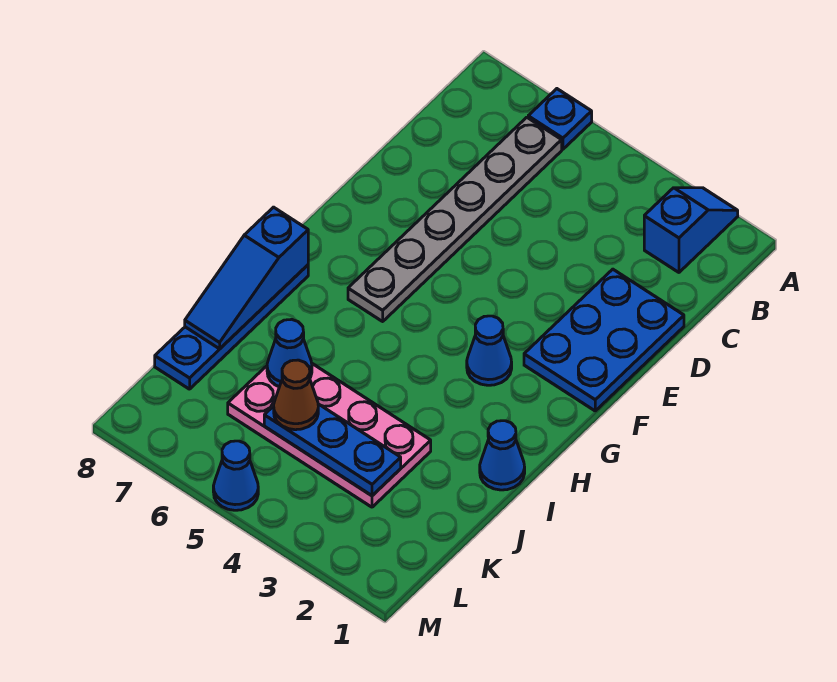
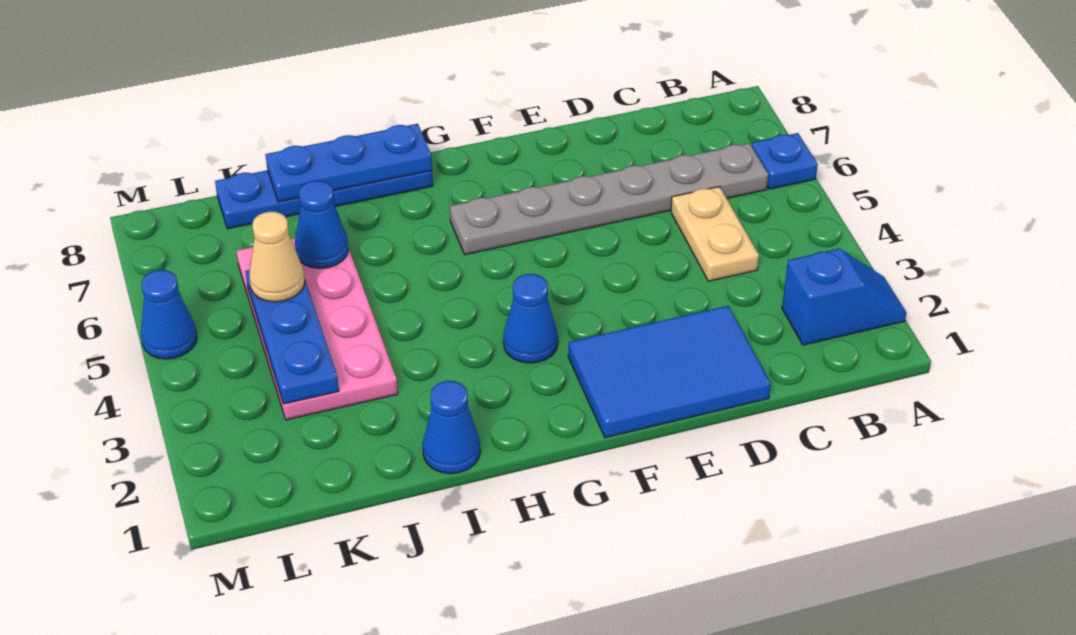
none -> tan plate C4:C5 level 1
blue plate D1:F2 level 1 -> blue tile D1:F2 level 1
blue slope H8:J8 level 2 top H -> blue plate H8:J8 level 2
brown cone K5 level 3 -> tan cone K5 level 3

